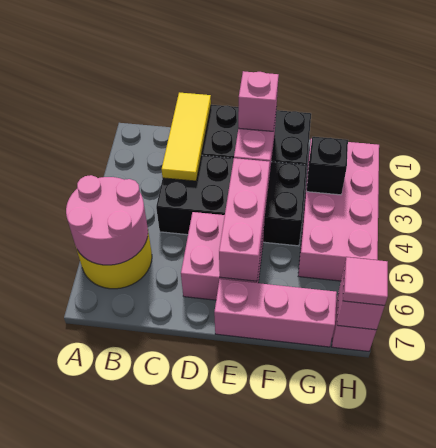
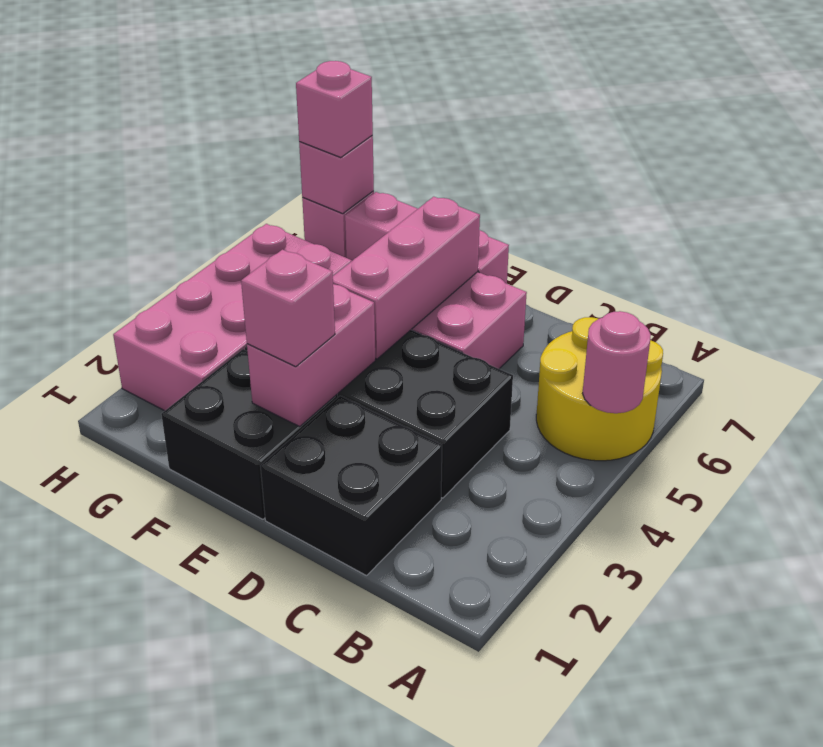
pink round brick A5:B6 level 2 -> pink round brick A5 level 2
yellow tile C1:C3 level 2 -> none
black brick G3 level 2 -> none
pink tile H7 level 3 -> pink brick H7 level 3

